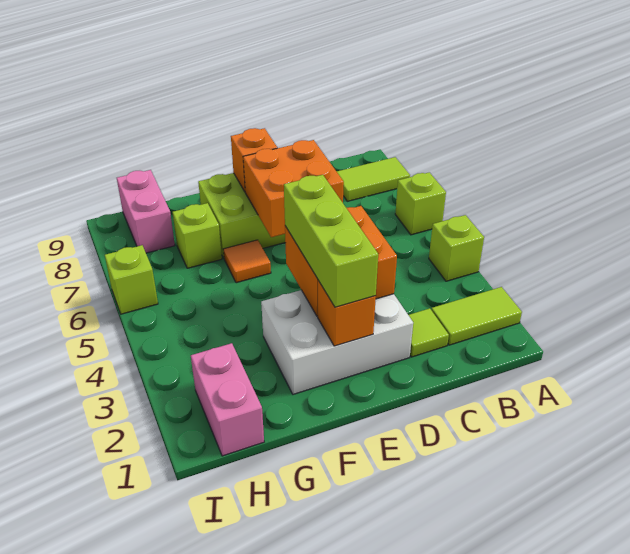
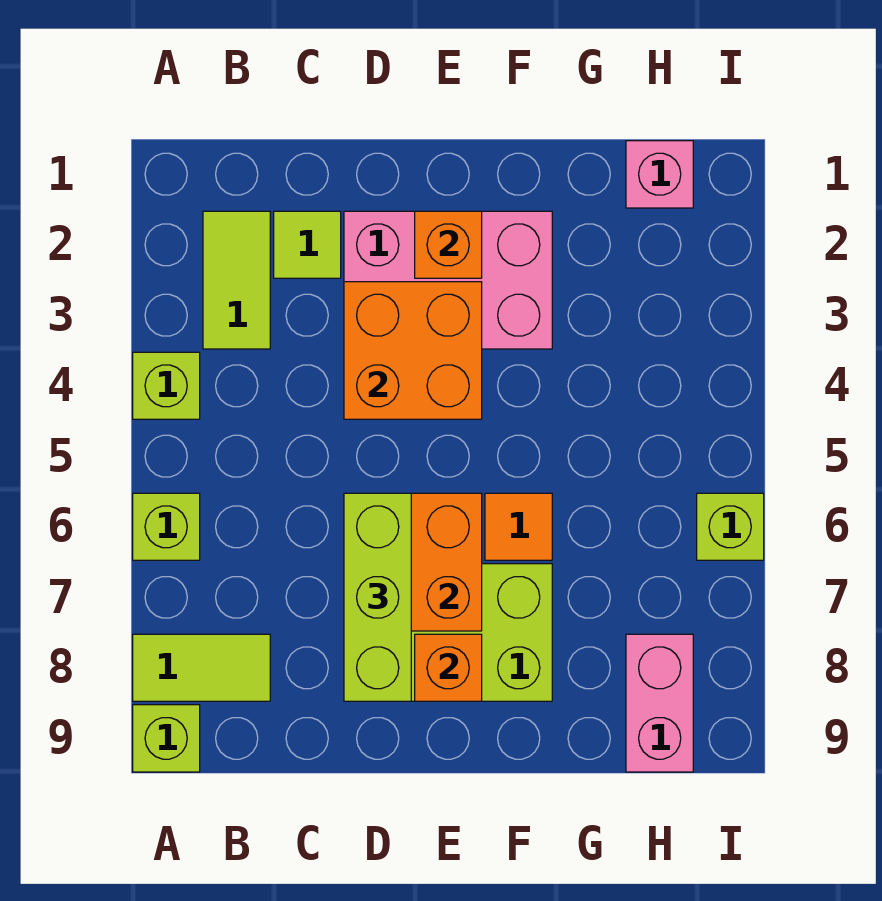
lime tile A2:B2 level 1 -> lime tile B2:B3 level 1
white brick D2:F3 level 1 -> pink brick D2:F3 level 1
lime brick E2:E4 level 3 -> lime brick D6:D8 level 3
lime brick G7 level 1 -> lime brick A9 level 1
pink brick H1:H2 level 1 -> pink brick H1 level 1

